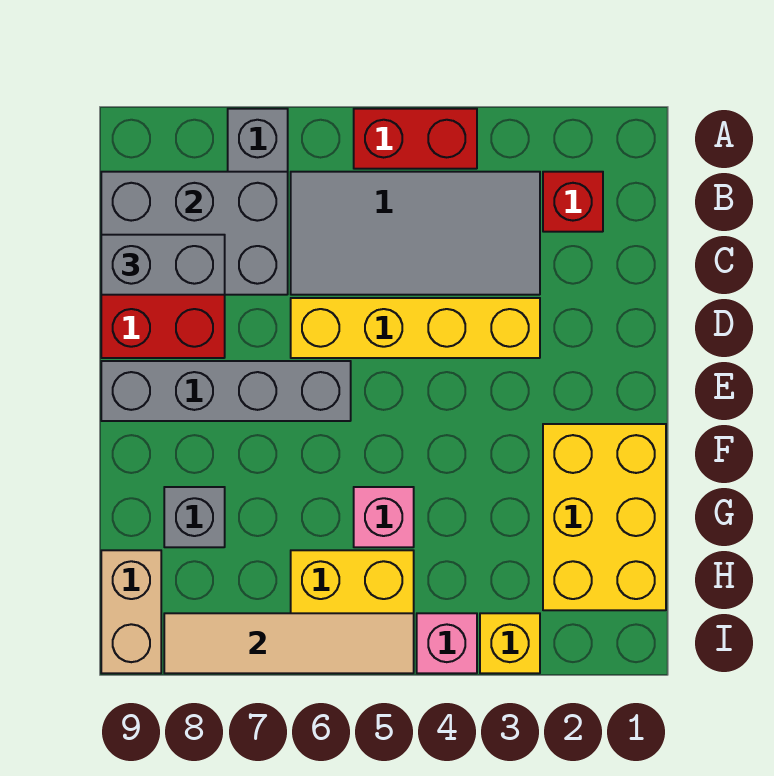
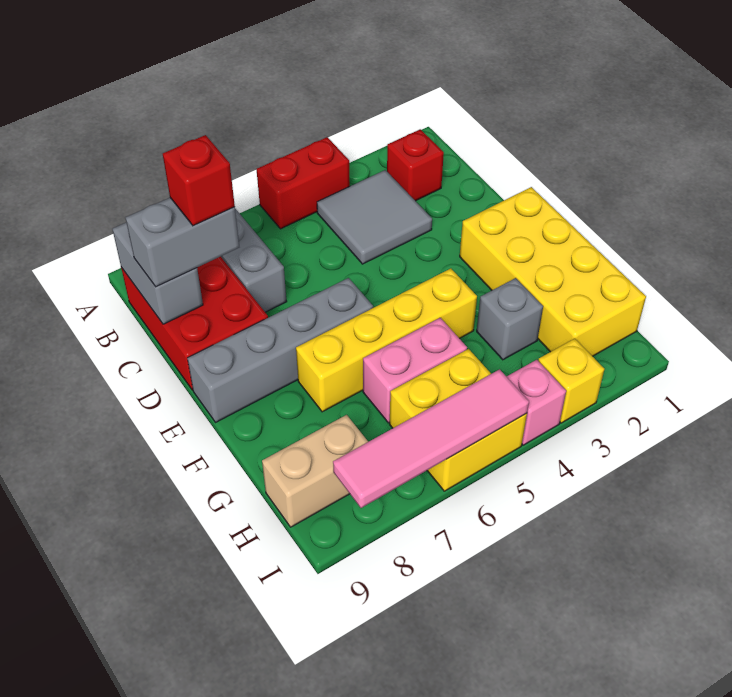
grey tile B3:C6 level 1 -> grey tile B3:C4 level 1
grey brick B7:C9 level 2 -> grey brick B9:C9 level 2
none -> red brick C8 level 4
yellow brick D3:D6 level 1 -> yellow brick F4:F7 level 1
yellow brick F1:H2 level 1 -> yellow brick E1:H2 level 1
pink brick G5 level 1 -> pink brick G5:G6 level 1
grey brick G8 level 1 -> grey brick G3 level 1
tan brick H9:I9 level 1 -> tan brick H8:H9 level 1
tan tile I5:I8 level 2 -> pink tile I5:I8 level 2

